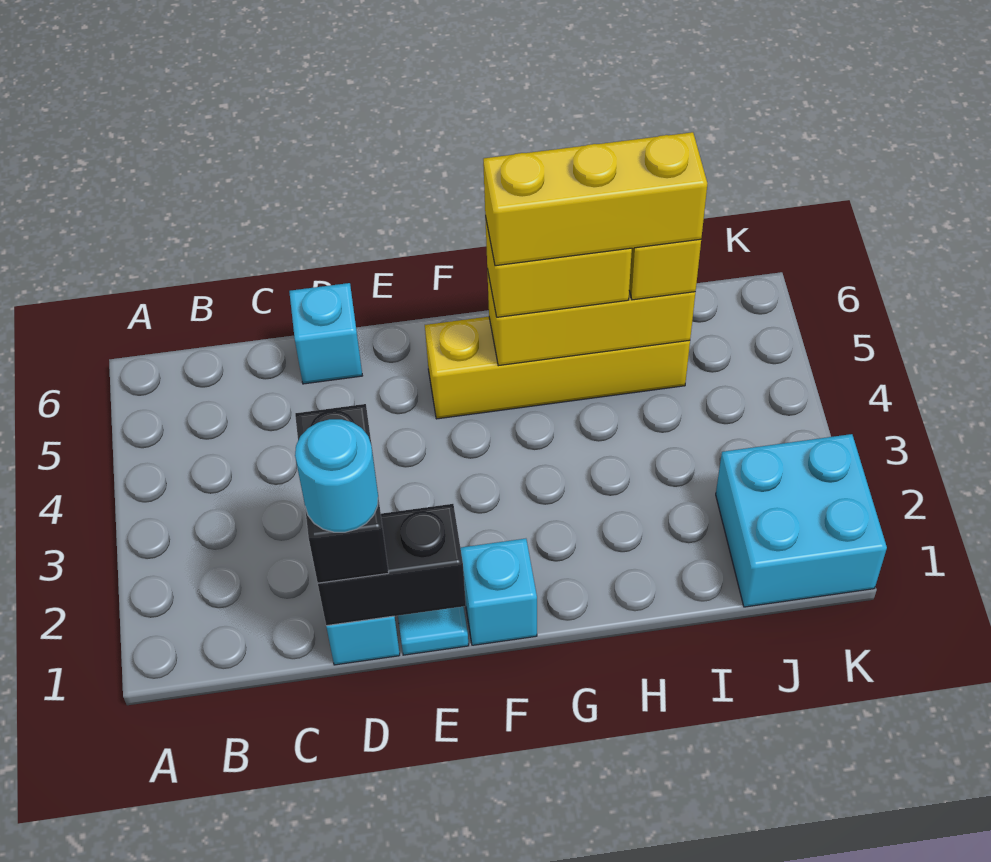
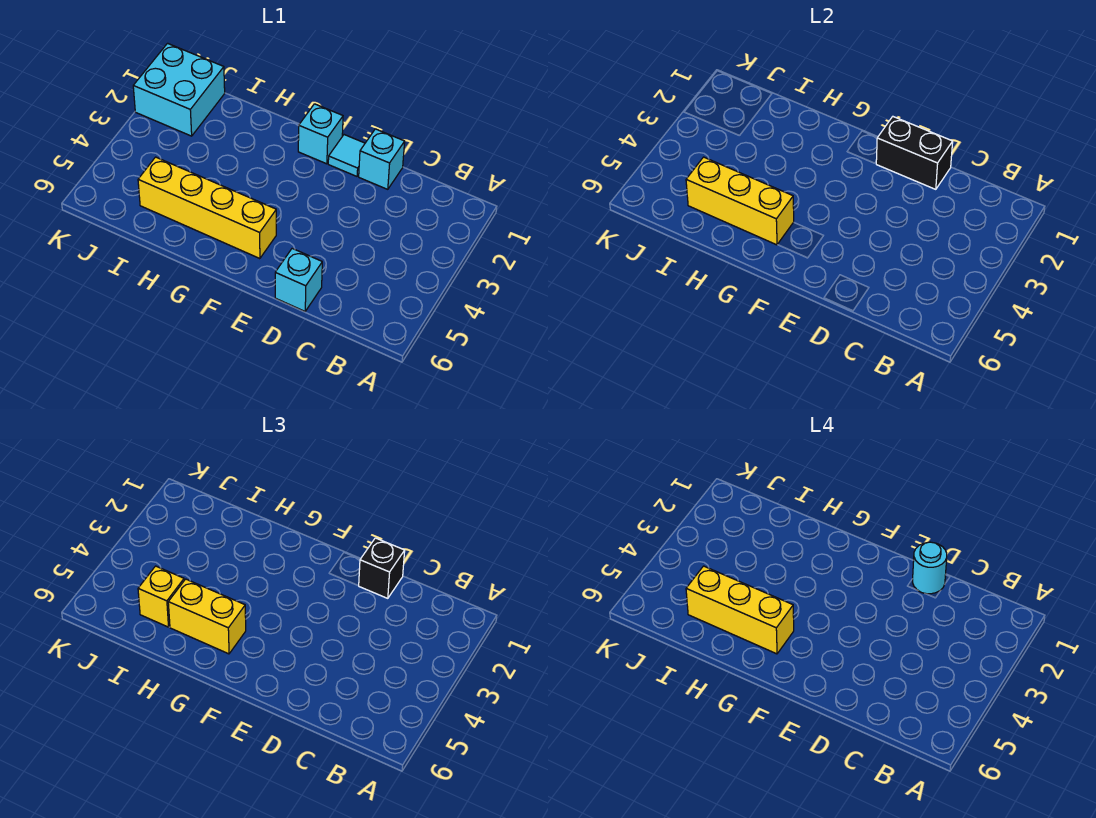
black brick D1:D2 level 3 -> black brick D1 level 3

